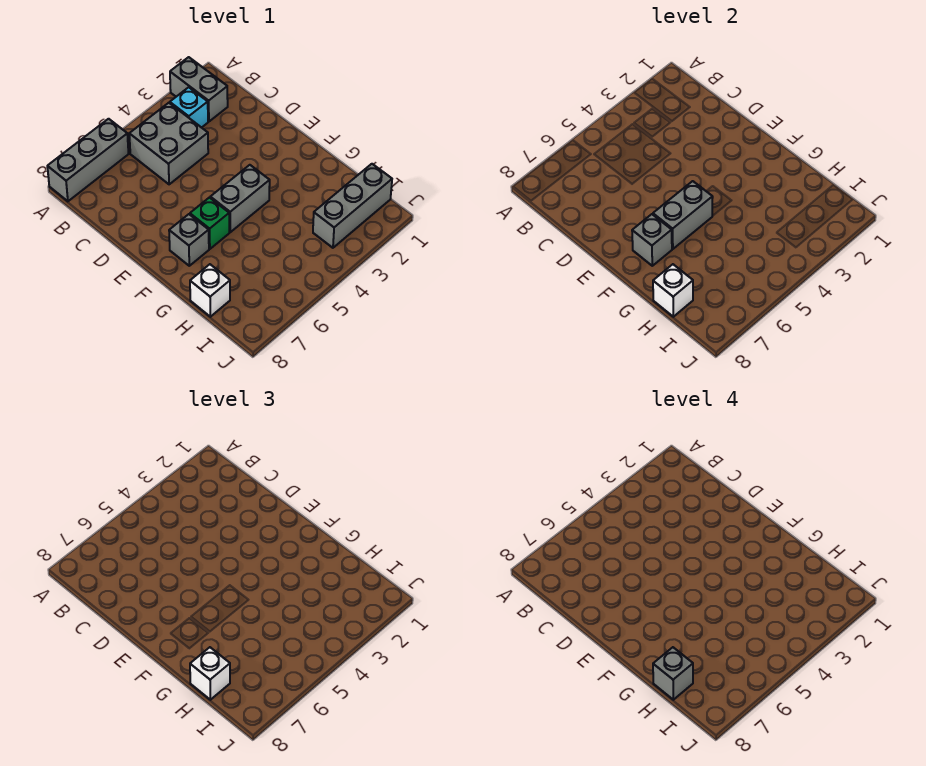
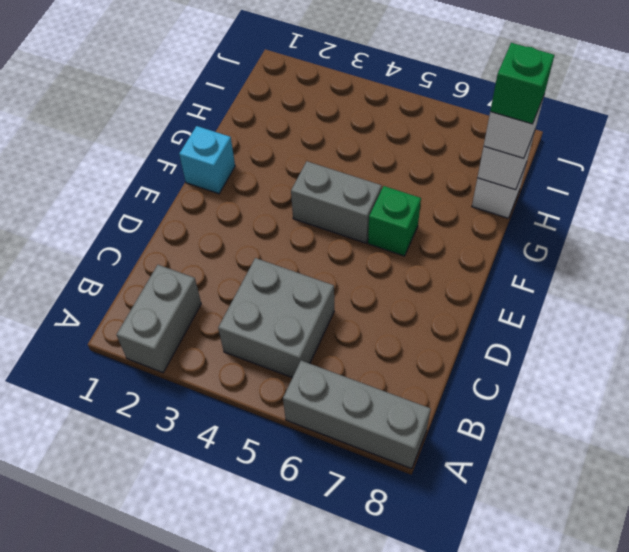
cyan brick B3 level 1 -> cyan brick F1 level 1
grey brick F5:F6 level 2 -> none
grey brick F7 level 1 -> none
grey brick F7 level 2 -> none
grey brick H8 level 4 -> green brick H8 level 4
grey brick I1:I3 level 1 -> none

